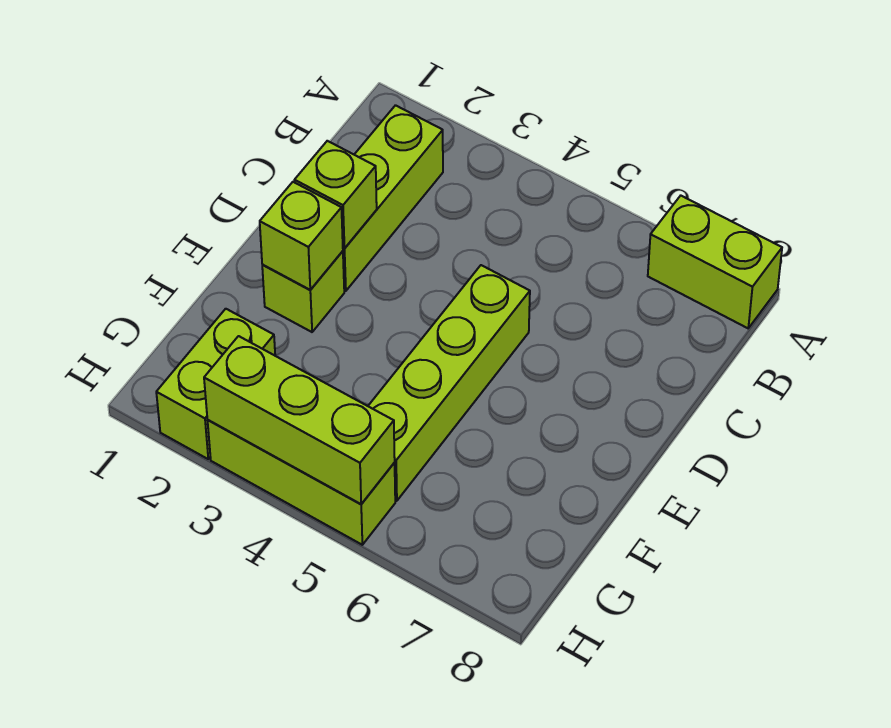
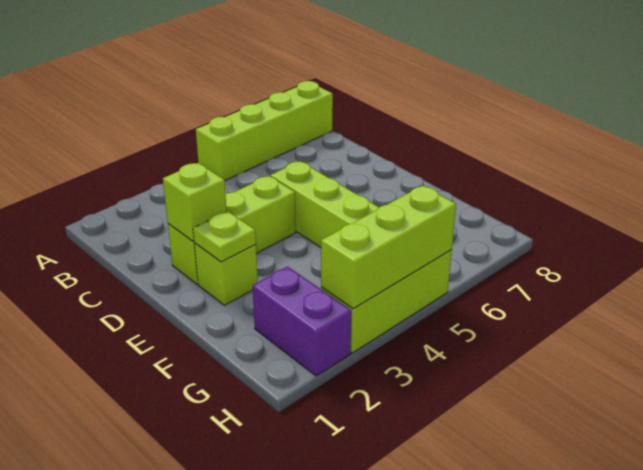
lime brick A7:A8 level 1 -> lime brick A5:A8 level 1
lime brick B2:D2 level 1 -> lime brick D2:D4 level 1
lime brick E2 level 2 -> lime plate E2 level 2
lime brick G2:H2 level 1 -> purple brick G2:H2 level 1

